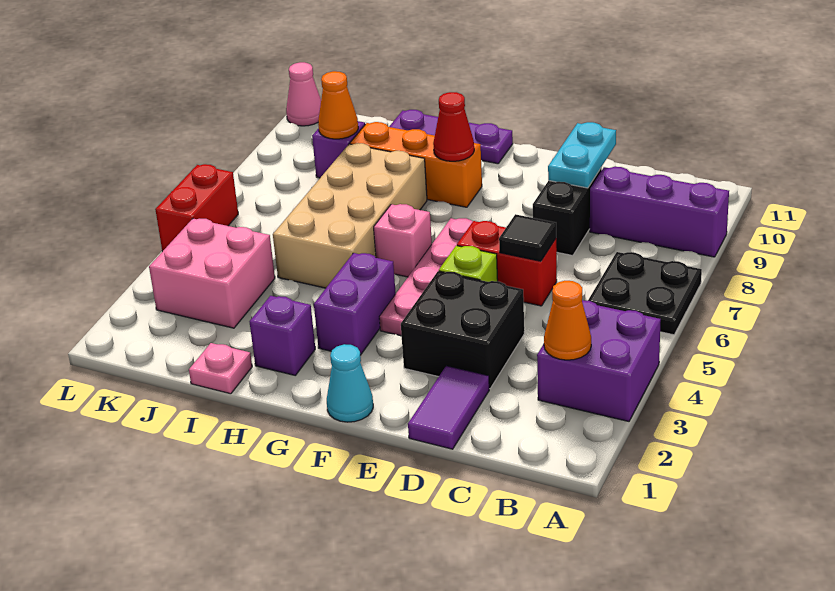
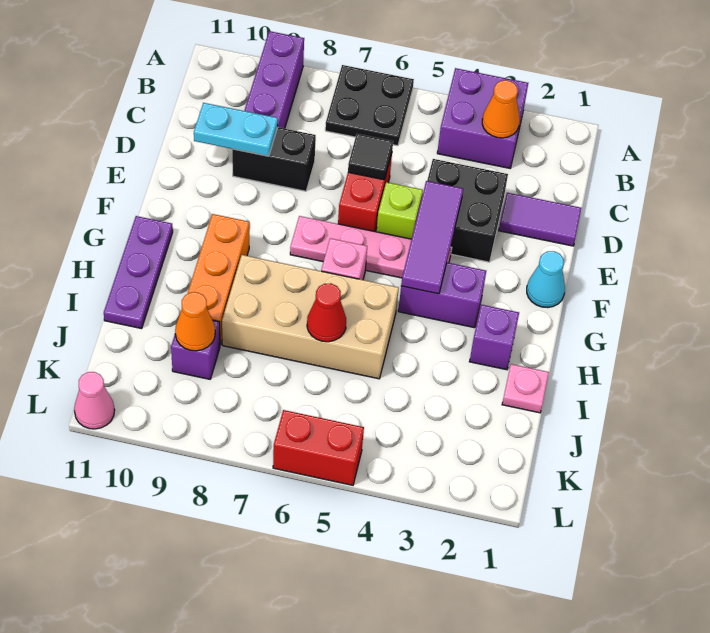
none -> purple tile E4:G4 level 2
red cone G9 level 2 -> red cone I6 level 2
pink brick J3:K4 level 1 -> none

